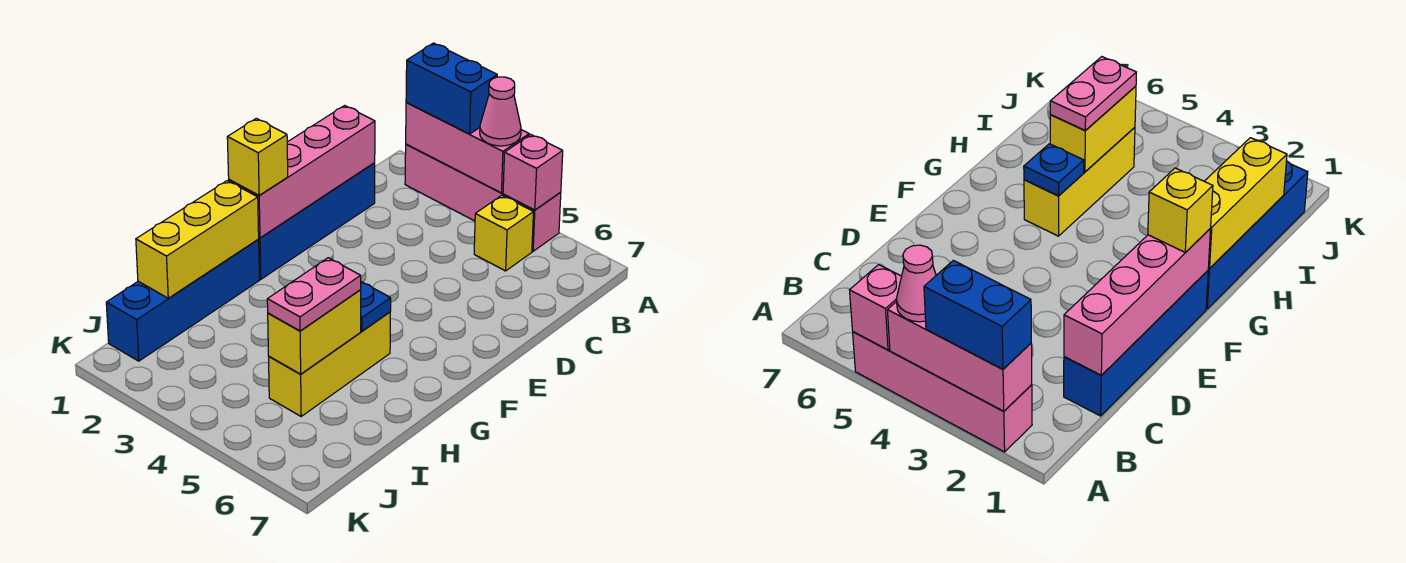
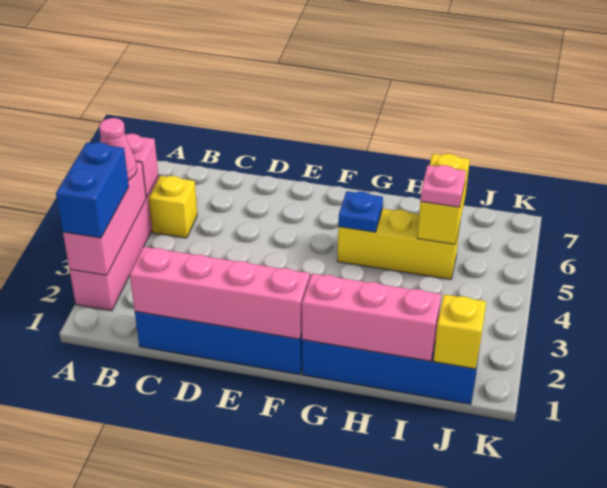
yellow brick F1 level 3 -> yellow brick J1 level 2
yellow brick G1:I1 level 2 -> pink brick G1:I1 level 2
yellow brick H5:I5 level 2 -> yellow brick I5:I6 level 2
pink plate H5:I5 level 3 -> pink plate I5 level 3

